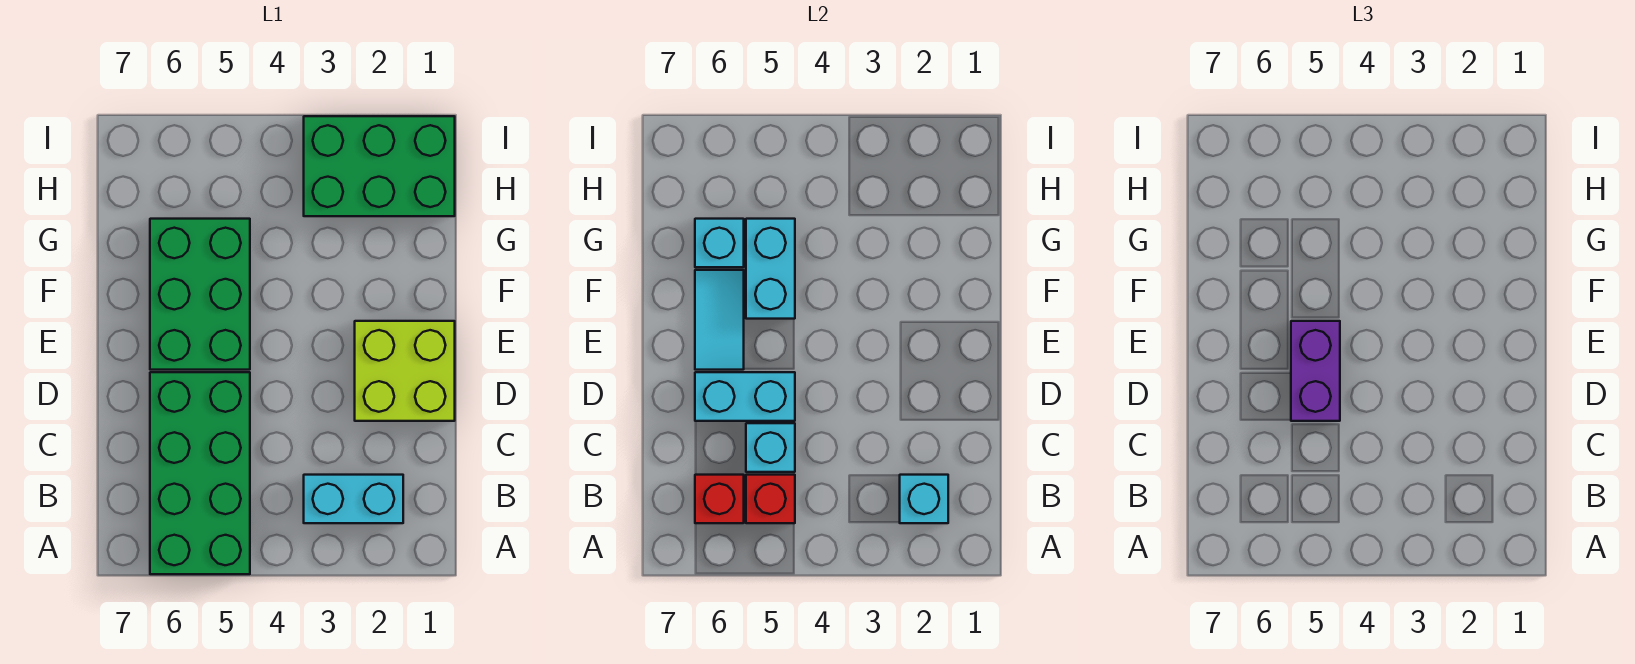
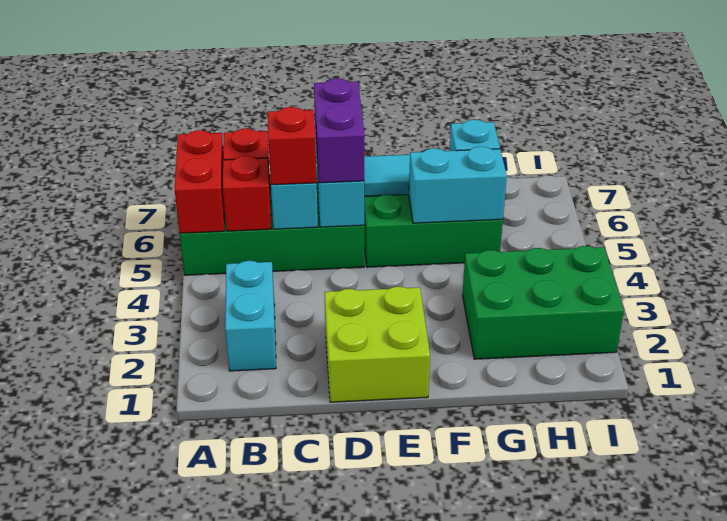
none -> red brick A5:A6 level 2
cyan brick B2 level 2 -> none
none -> red brick C5 level 3
purple brick D5:E5 level 3 -> purple brick D5:D6 level 3
green brick H1:I3 level 1 -> green brick G2:I3 level 1

